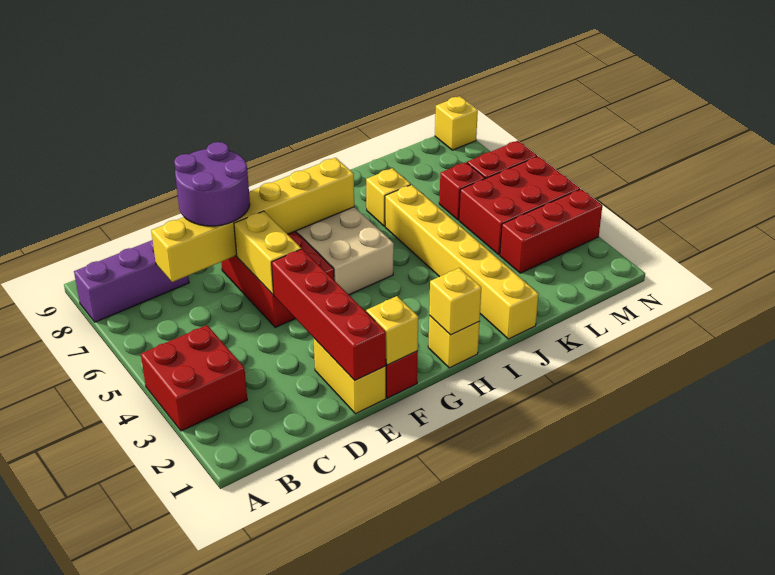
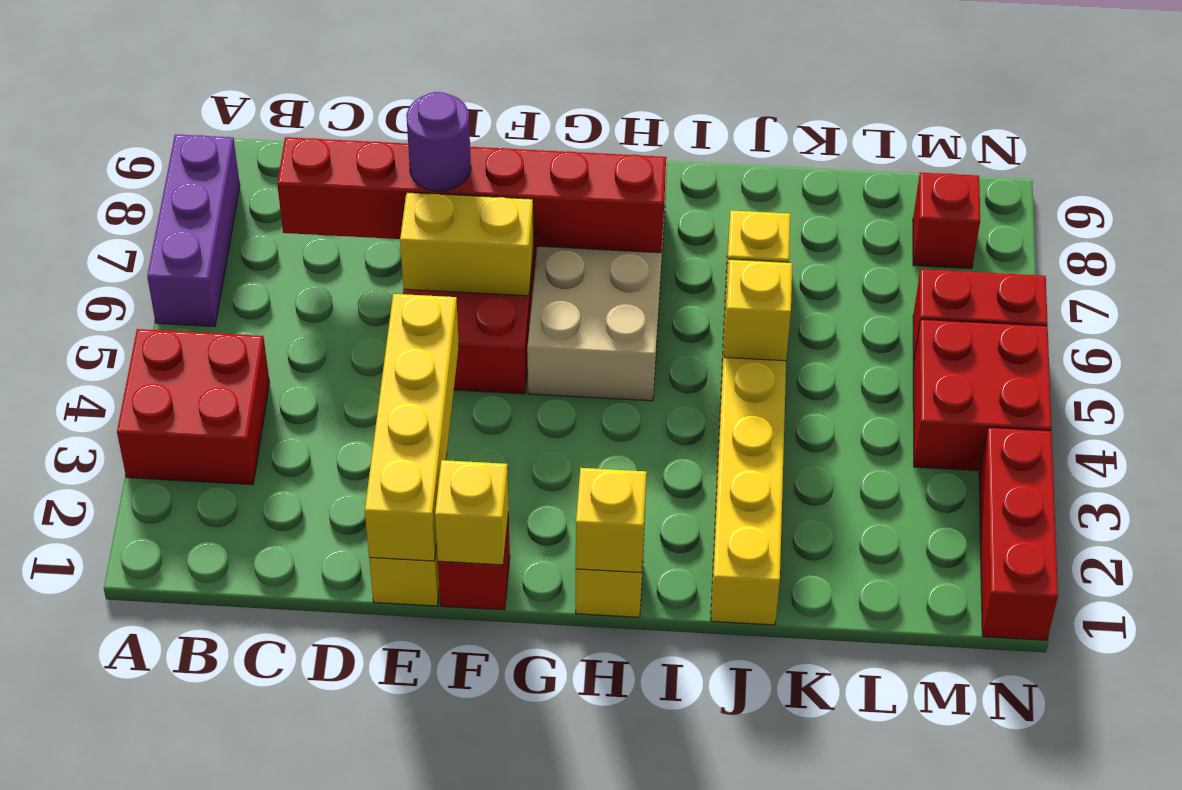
purple brick A8:C8 level 1 -> purple brick A6:A8 level 1
yellow brick C7:H7 level 2 -> red brick C7:H7 level 2
purple round brick D7:E8 level 3 -> purple round brick E7 level 3
red brick E1:E4 level 2 -> yellow brick E1:E4 level 2
yellow brick E5:E6 level 2 -> yellow brick E6:F6 level 2
red brick L3:N3 level 1 -> red brick N1:N3 level 1
red brick L4:N5 level 1 -> red brick M4:N5 level 1
red brick L6 level 1 -> red brick M8 level 1
yellow brick N9 level 1 -> yellow brick J5 level 2

